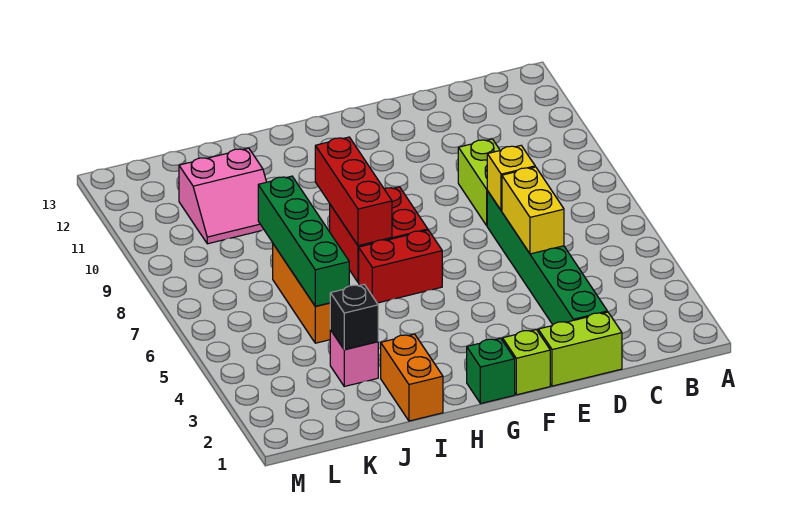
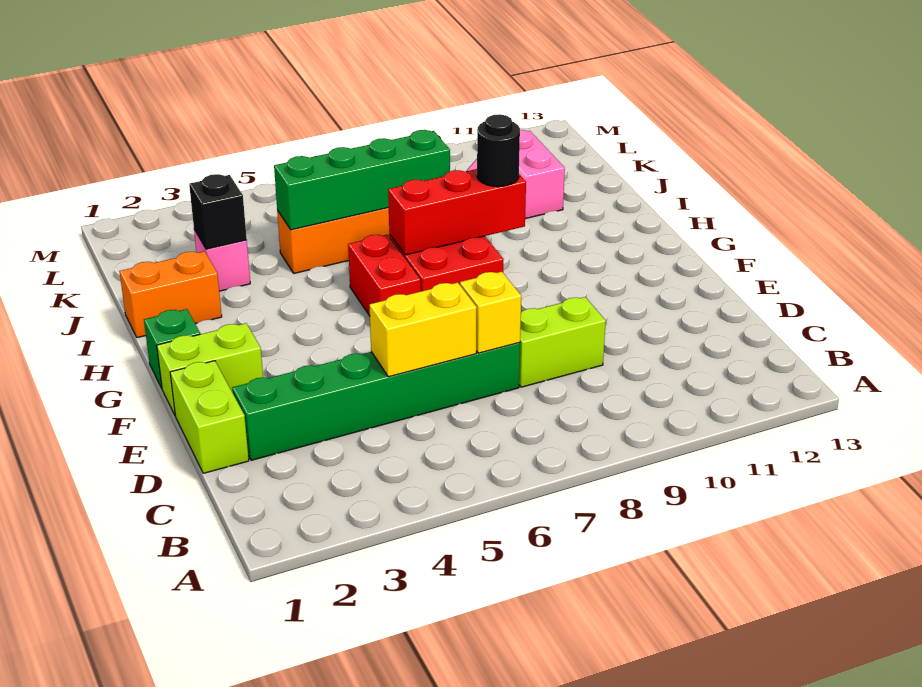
lime brick F1 level 1 -> lime brick F1:F2 level 1
none -> black round brick H9 level 3

